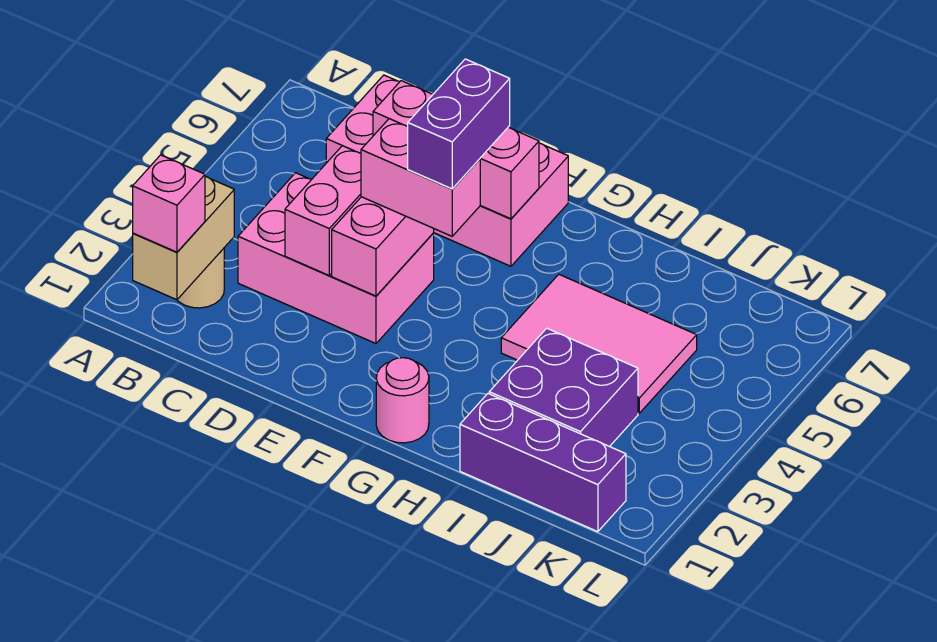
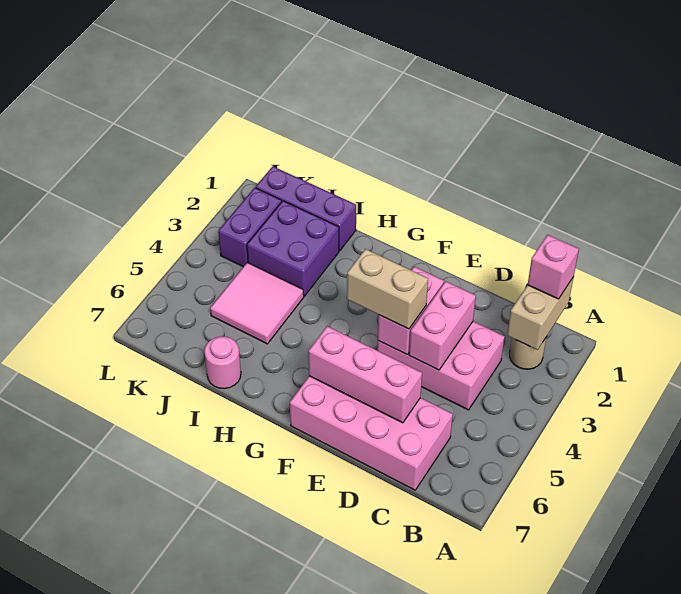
pink brick E4:F4 level 3 -> tan brick E4:F4 level 3
purple brick F4:F5 level 4 -> purple brick K2:K3 level 1
pink round brick G1 level 1 -> pink round brick I7 level 1
pink tile H4:J5 level 1 -> pink tile I4:J5 level 1

